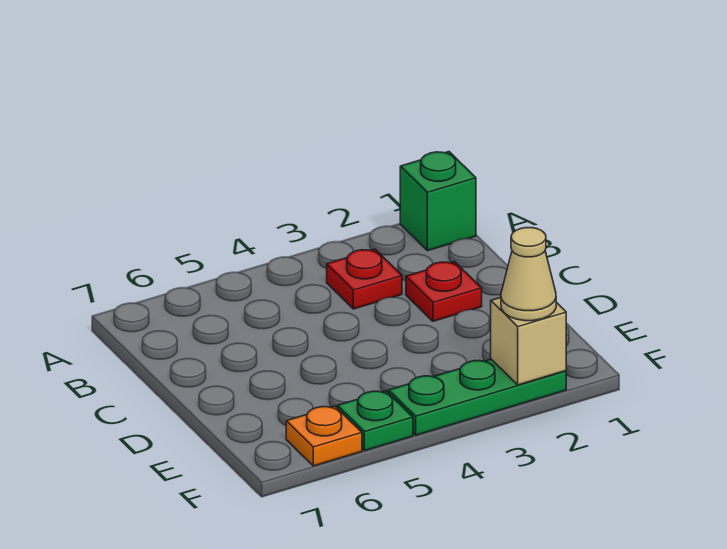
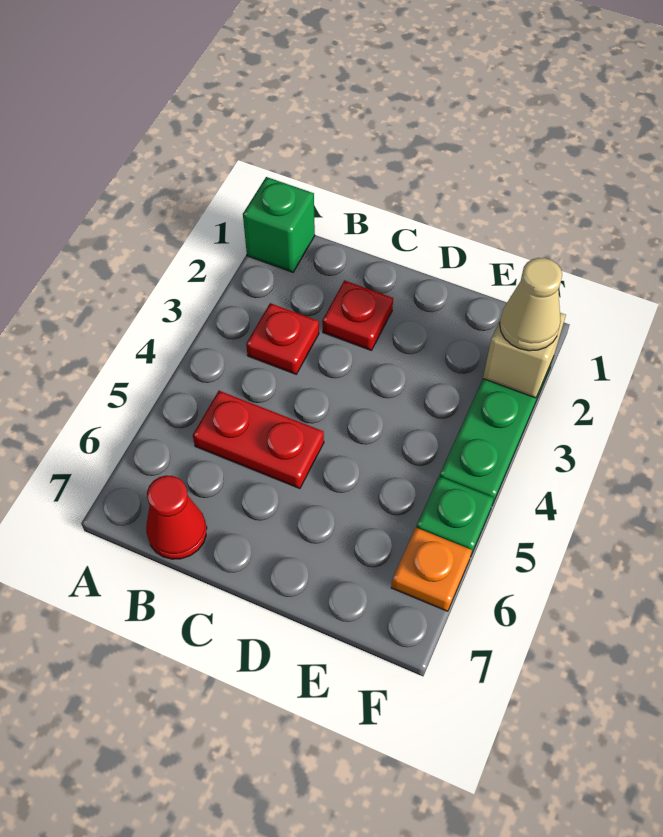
none -> red plate B5:C5 level 1
none -> red cone B7 level 1

